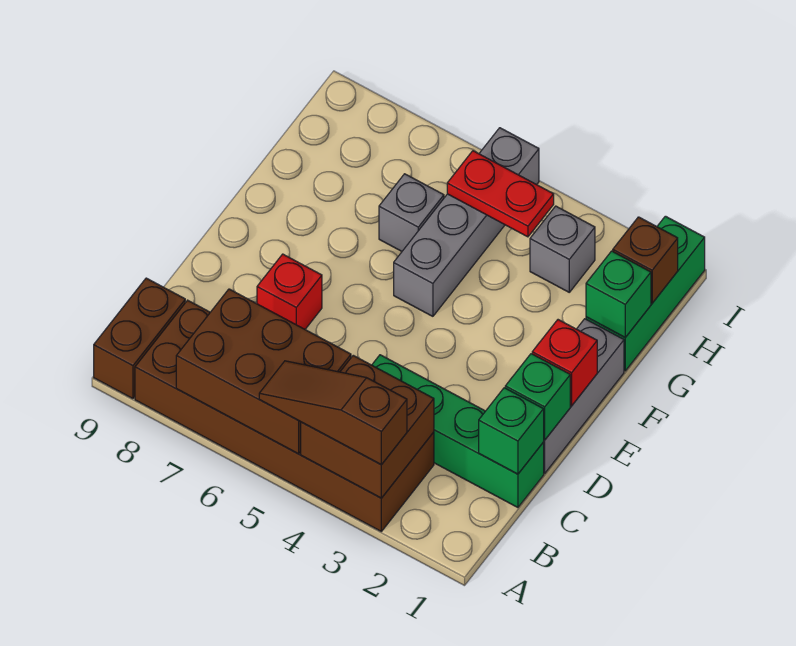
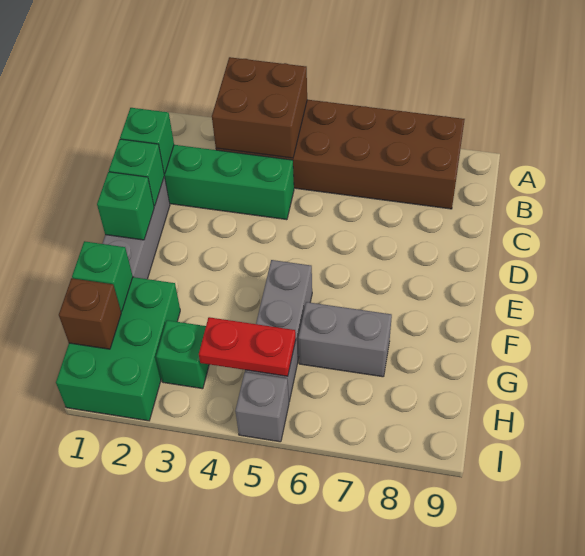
brown slope A3:A5 level 3 top 3 -> none
brown brick A5:B7 level 2 -> none
brown brick A9:B9 level 1 -> none
red brick D7 level 1 -> none
red brick E1 level 2 -> green brick E1 level 2
green brick G1:I1 level 1 -> green brick G1:I2 level 1
grey brick G6 level 1 -> grey brick G6:G7 level 1
grey brick H3 level 1 -> green brick H3 level 1

